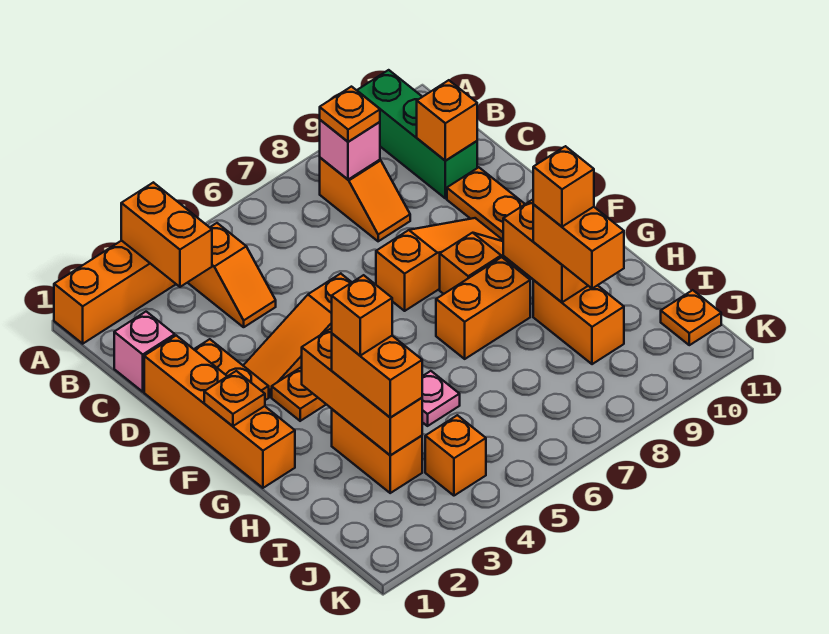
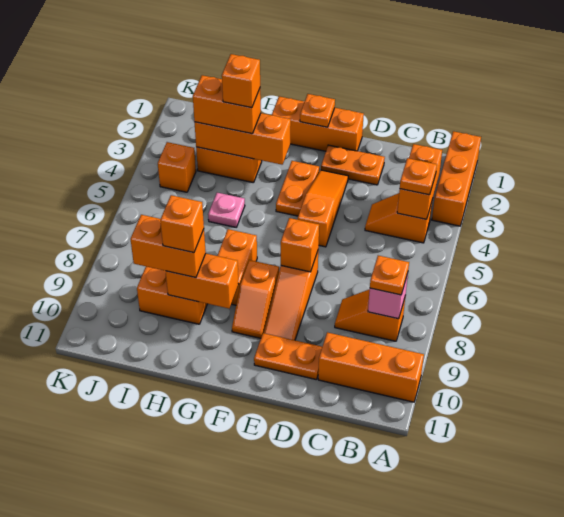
orange brick A3:B3 level 2 -> orange brick B3:B4 level 2
green brick A10:C10 level 1 -> orange brick A10:C10 level 1
pink brick C1 level 1 -> none
orange brick C10 level 2 -> orange brick E7 level 2
orange brick D1:G1 level 1 -> orange brick E1:G1 level 1
orange plate J11 level 1 -> orange plate B4 level 3

